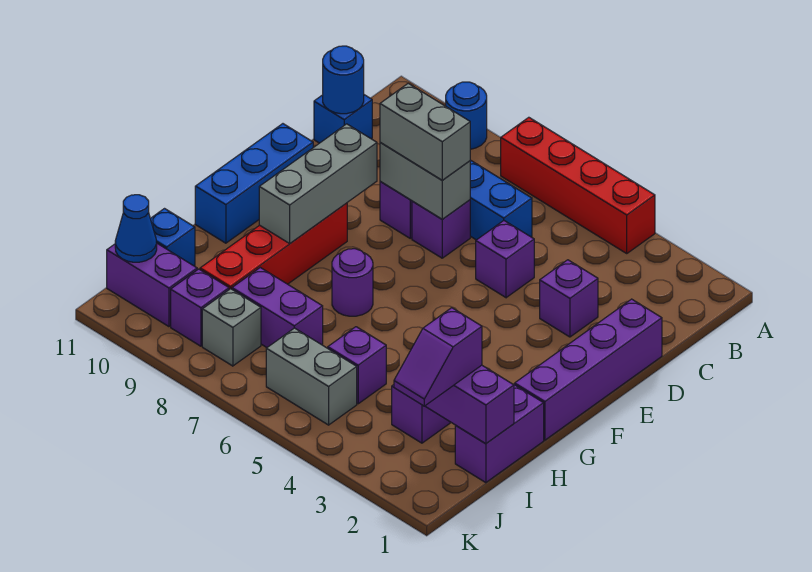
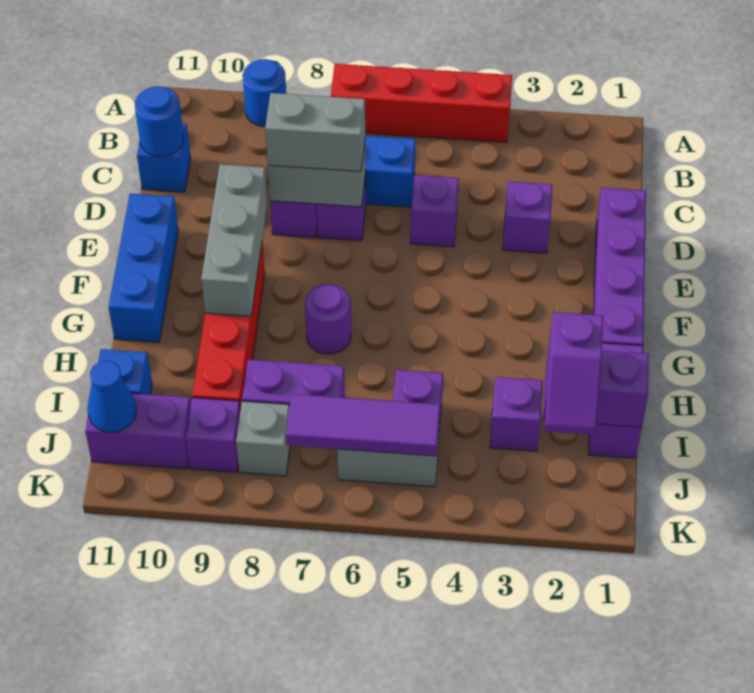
none -> purple tile J5:J7 level 2

